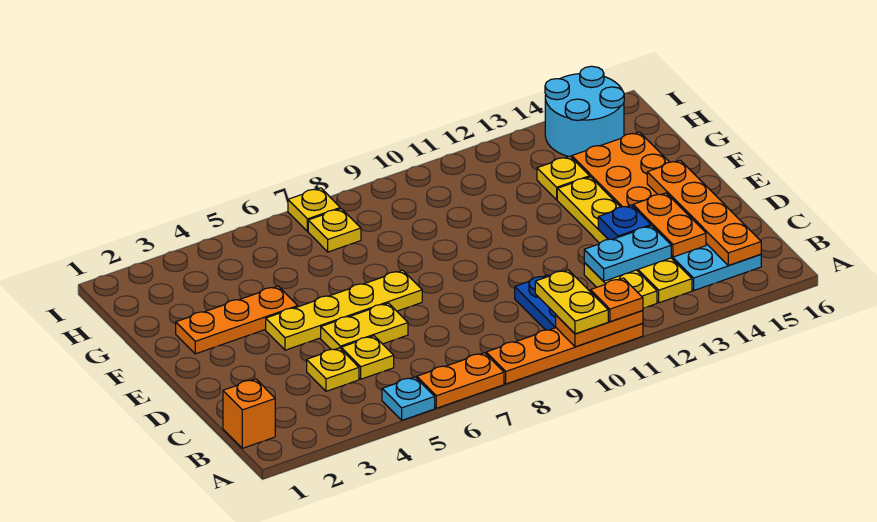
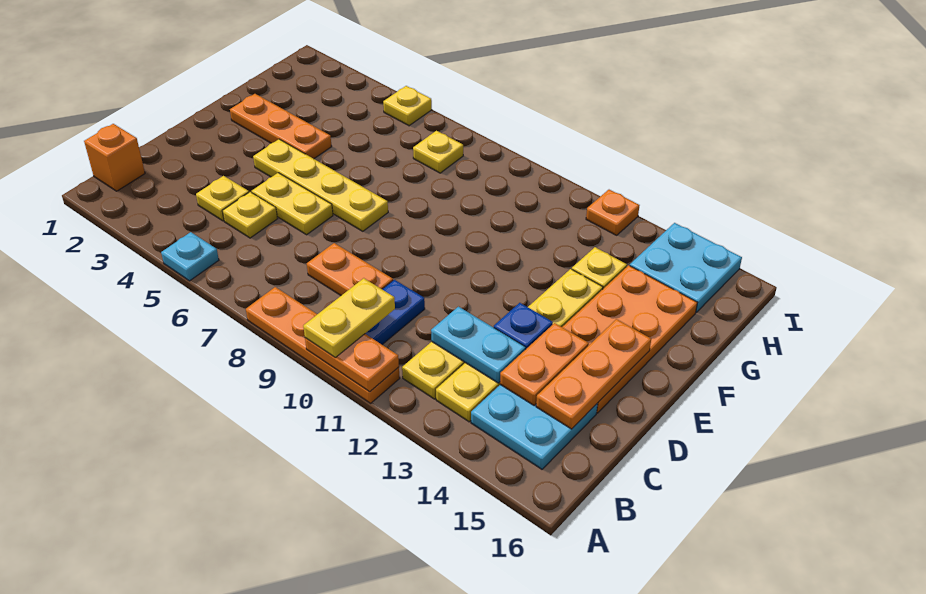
orange plate A6:A7 level 1 -> orange plate C8:C9 level 1
orange plate A11 level 3 -> orange plate I12 level 1
orange plate B15:E15 level 2 -> orange plate C15:E15 level 2
cyan round brick H14:I15 level 1 -> cyan plate H14:I15 level 1
yellow plate I7 level 1 -> yellow plate I5 level 1

